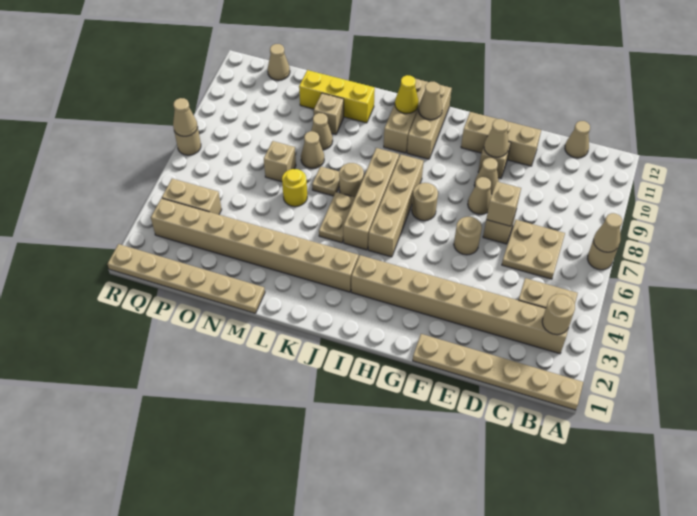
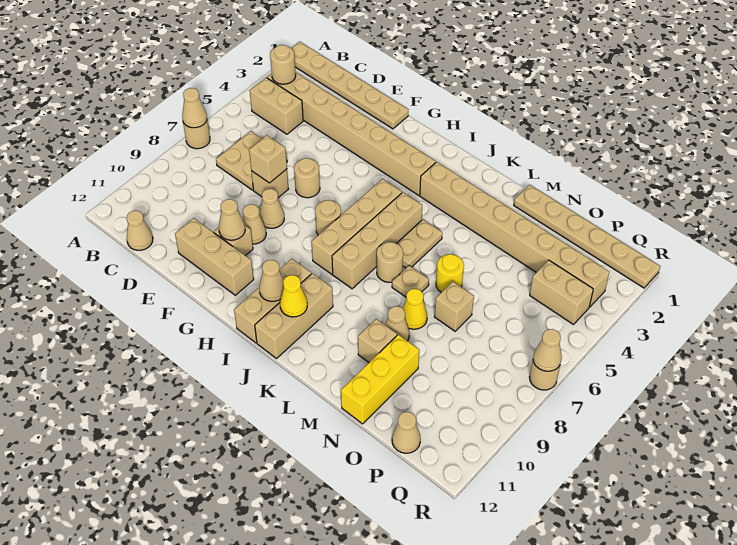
yellow brick L11:N11 level 1 -> yellow brick N10:N12 level 1
tan cone M8 level 1 -> yellow cone M8 level 1

